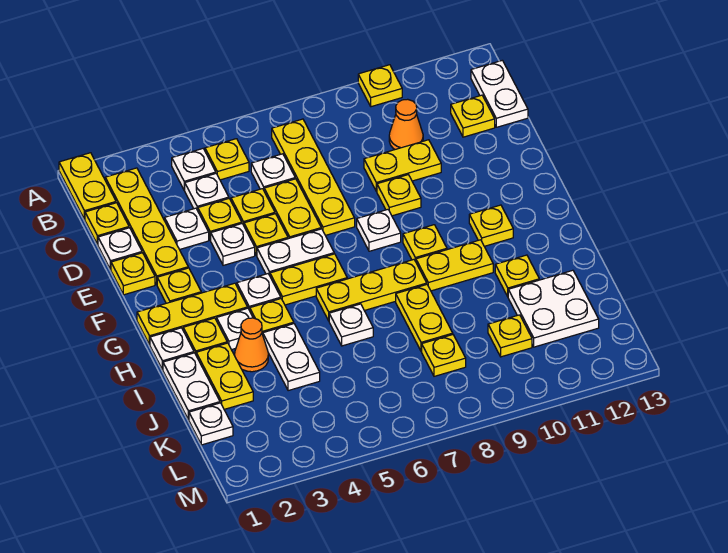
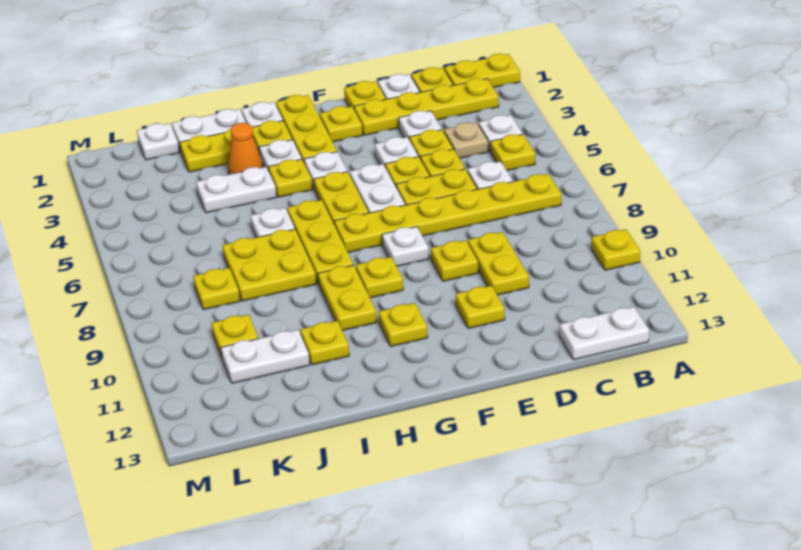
yellow plate B7:E7 level 1 -> yellow plate B7:G7 level 1
white plate C4 level 1 -> tan plate C4 level 1
orange cone C10 level 1 -> none
yellow plate C12 level 1 -> yellow plate E11 level 1
yellow plate I8:J8 level 1 -> yellow plate I7:J8 level 1
white plate J11:K12 level 1 -> white plate J11:K11 level 1

